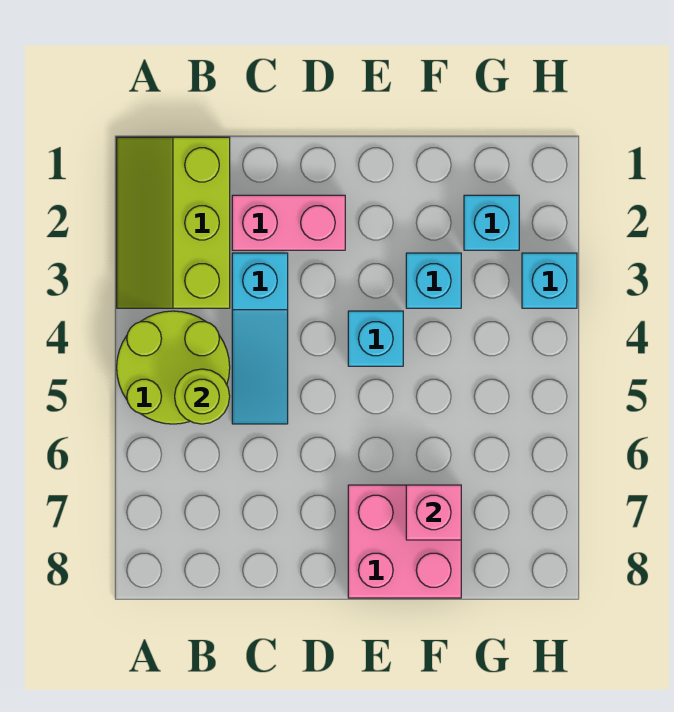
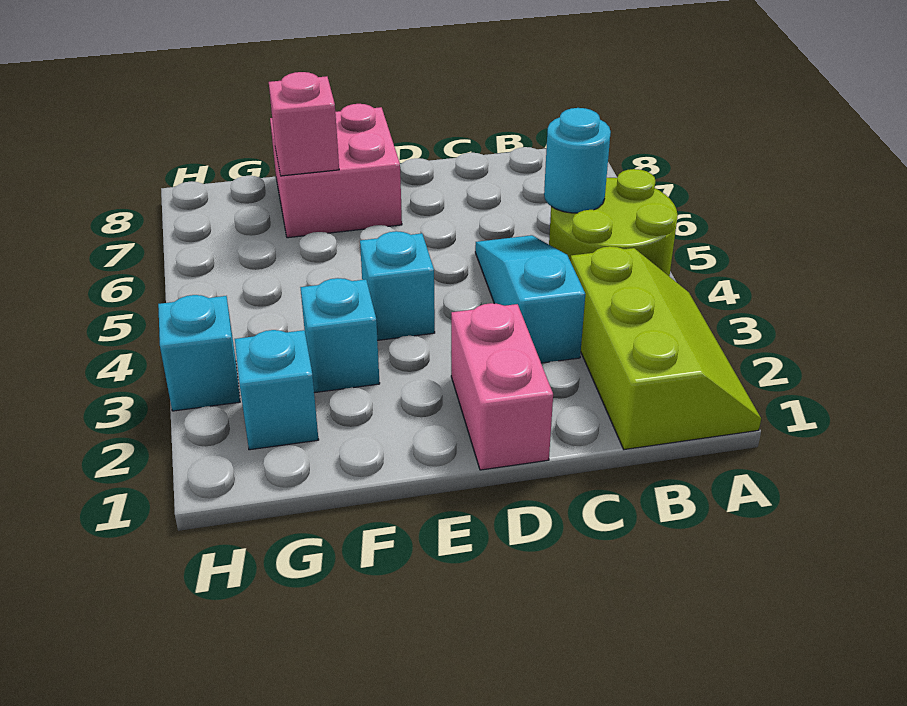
lime round brick B5 level 2 -> cyan round brick B5 level 2
pink brick C2:D2 level 1 -> pink brick D1:D2 level 1

